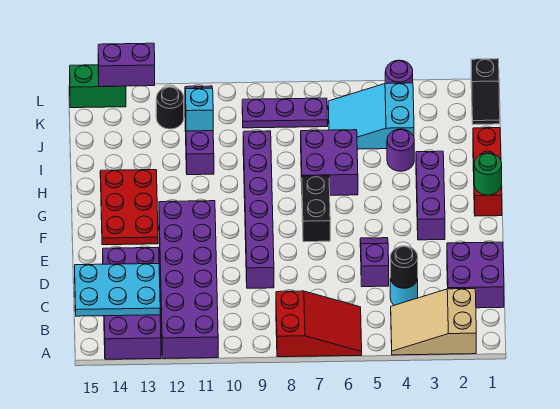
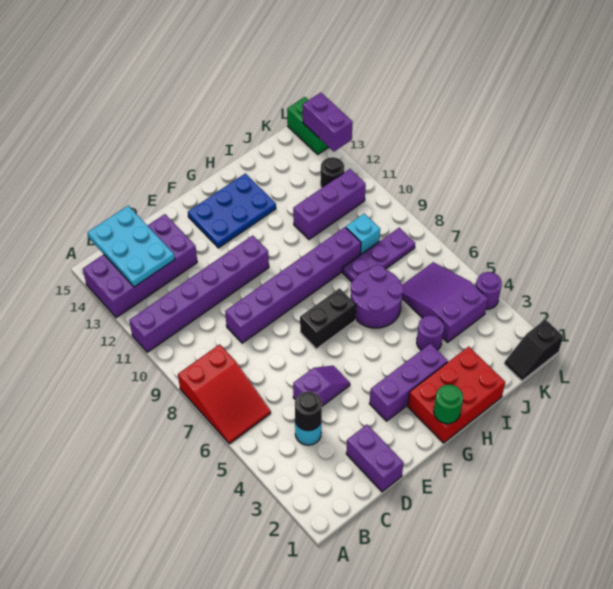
tan slope A2:B4 level 1 top 2 -> none
purple brick A11:F12 level 1 -> purple brick A11:F11 level 1
purple brick C1:D2 level 1 -> purple brick D1:D2 level 1
red plate F13:H14 level 1 -> blue plate F13:H14 level 1
red brick G1:I1 level 1 -> red brick G1:I2 level 1
purple brick H6:I7 level 1 -> purple round brick H6:I7 level 1
cyan slope J4:K6 level 1 top 4 -> purple slope J4:K6 level 1 top 4
cyan brick J11 level 2 -> cyan brick J9 level 1
purple plate K7:K9 level 1 -> purple plate I8:K8 level 1

